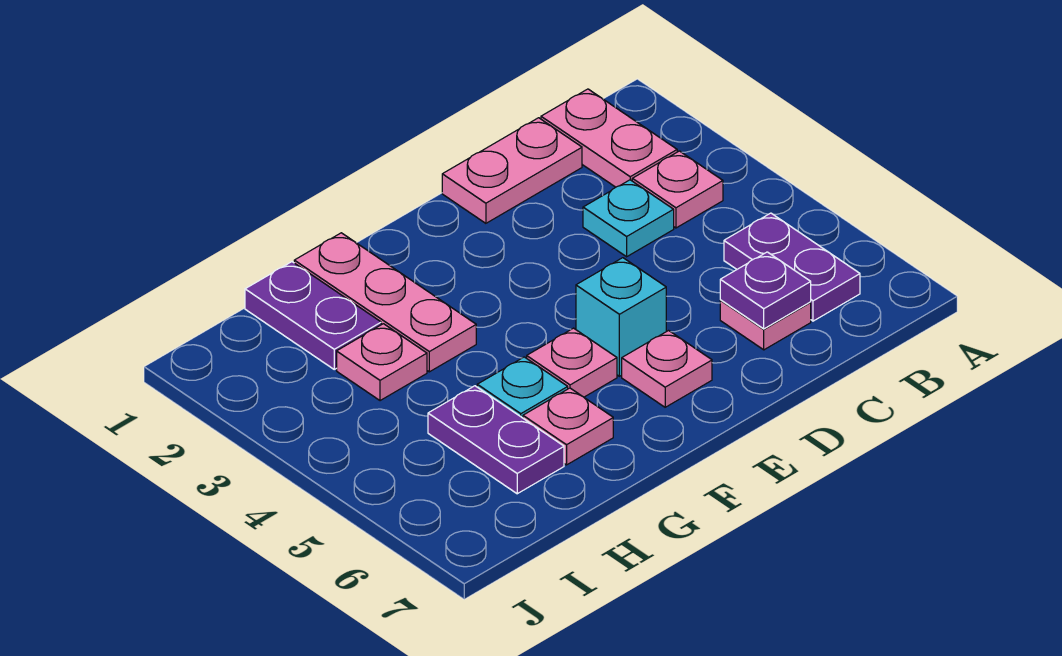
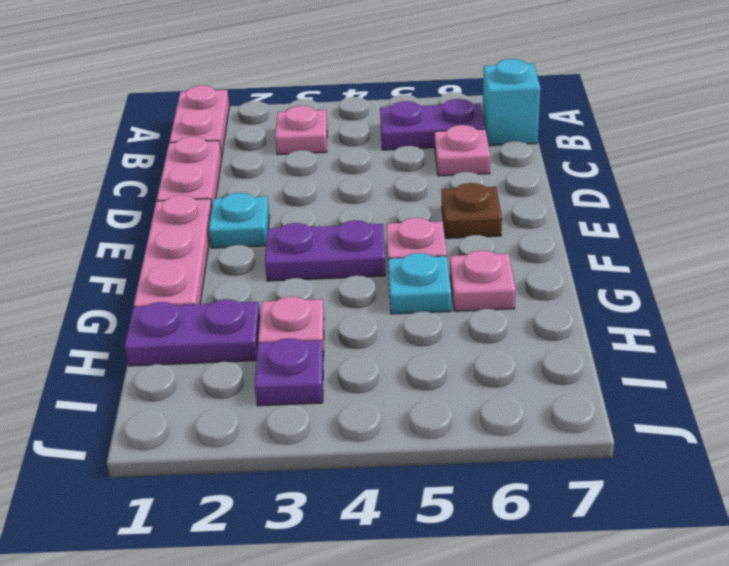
pink plate B1:B2 level 1 -> pink plate A1:B1 level 1
cyan plate C3 level 1 -> cyan plate E2 level 1
purple plate C6 level 2 -> purple plate I3 level 1
cyan brick E5 level 1 -> cyan brick B7 level 1
pink plate E6 level 1 -> brown plate E6 level 1
pink plate G1:G3 level 1 -> pink plate E1:G1 level 1
purple plate H5:H6 level 1 -> purple plate F3:F4 level 1

